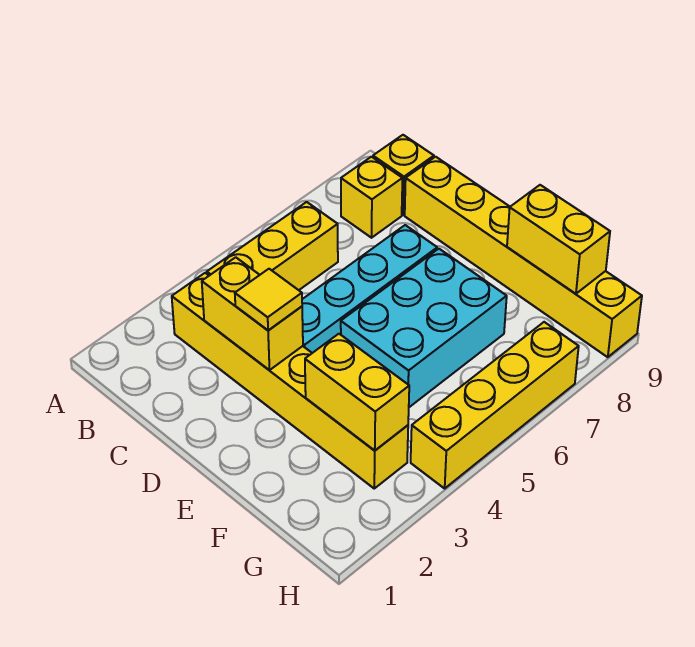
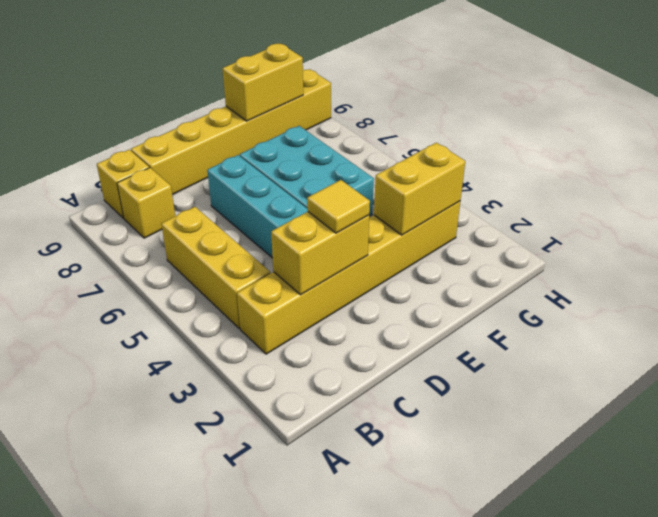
yellow brick H4:H7 level 1 -> none

